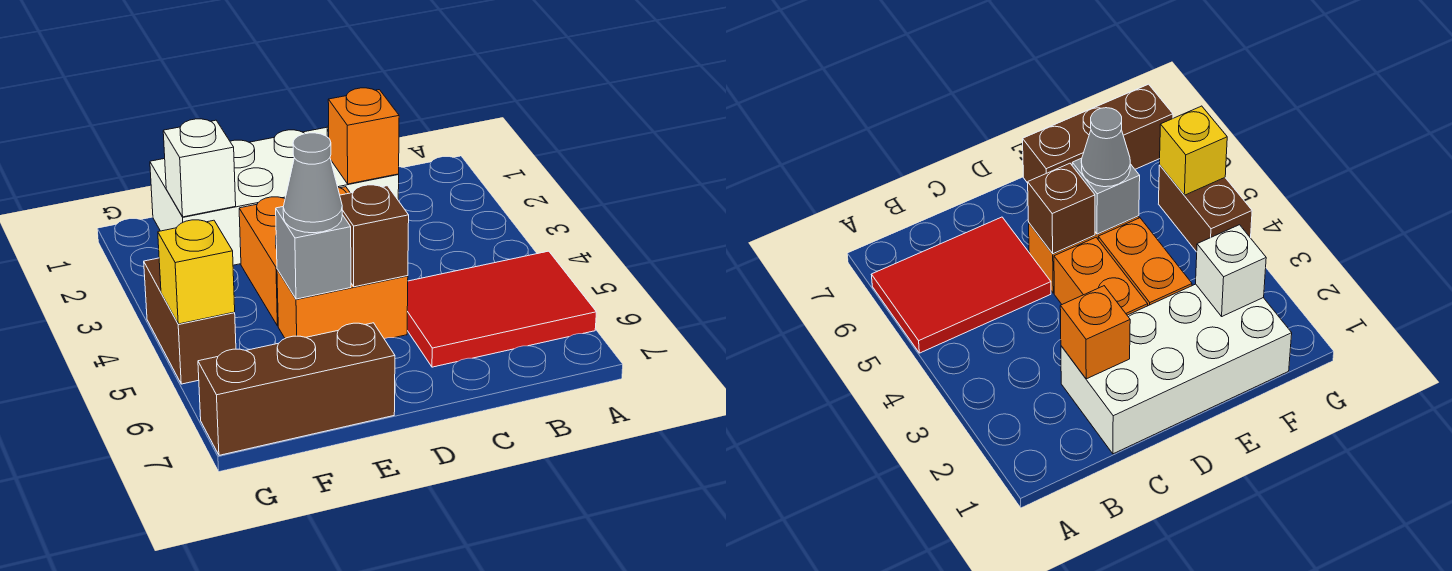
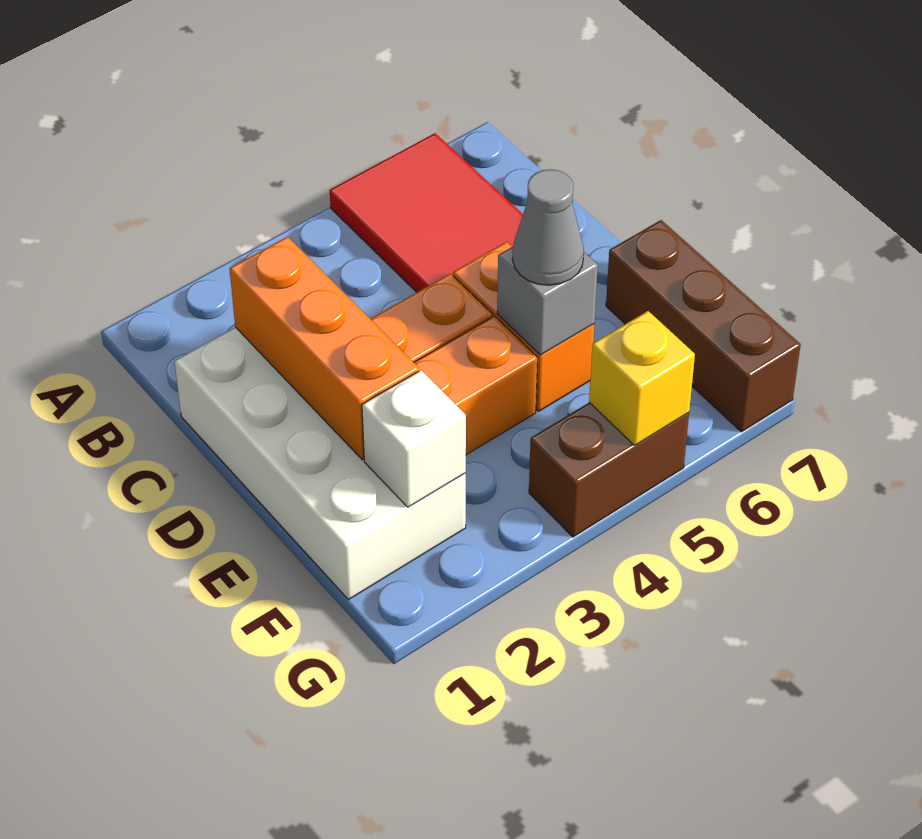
orange brick C2 level 2 -> orange brick C2:E2 level 2
brown brick D5 level 2 -> none

